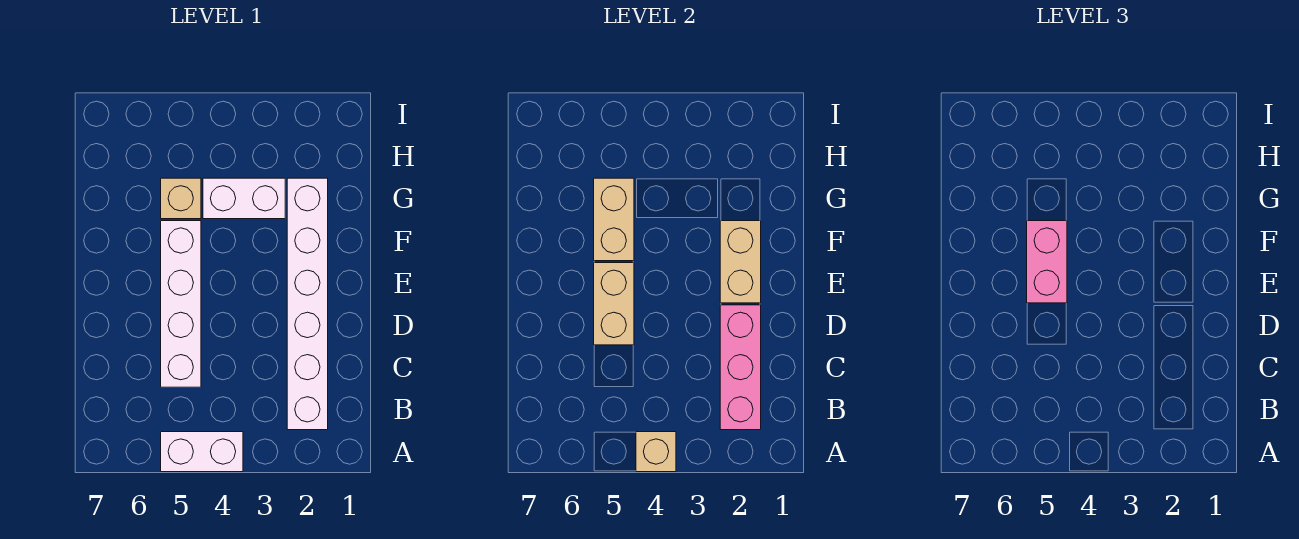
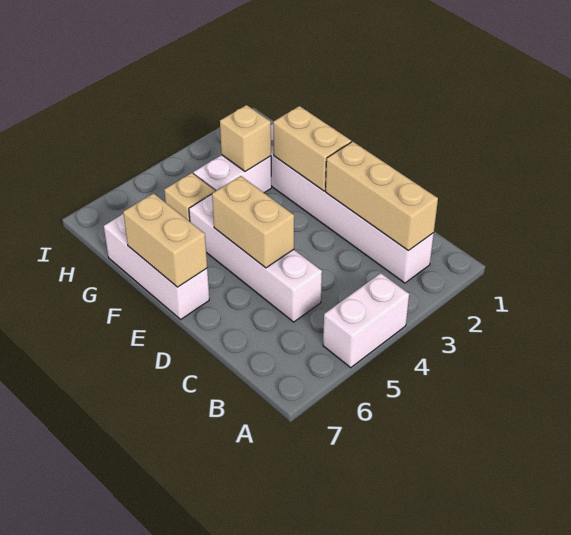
tan brick A4 level 2 -> tan brick G3 level 2
pink brick B2:D2 level 2 -> tan brick B2:D2 level 2
pink brick E5:F5 level 3 -> none
none -> white brick E7:G7 level 1
tan brick F5:G5 level 2 -> tan brick E7:F7 level 2

